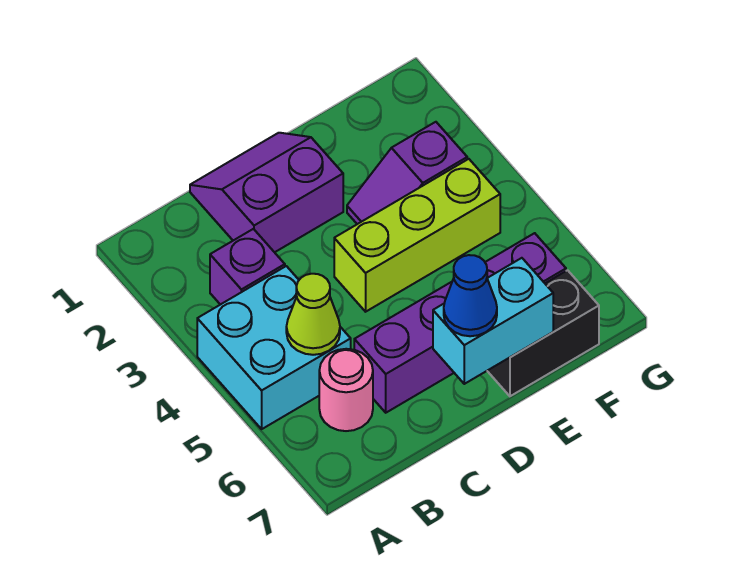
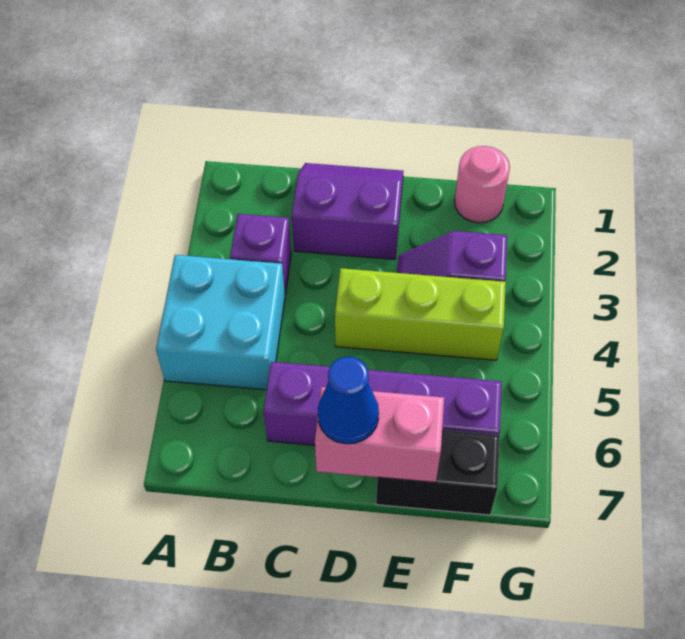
lime cone B5 level 2 -> none
pink round brick B6 level 1 -> pink round brick F1 level 1
cyan brick D7:E7 level 2 -> pink brick D7:E7 level 2

